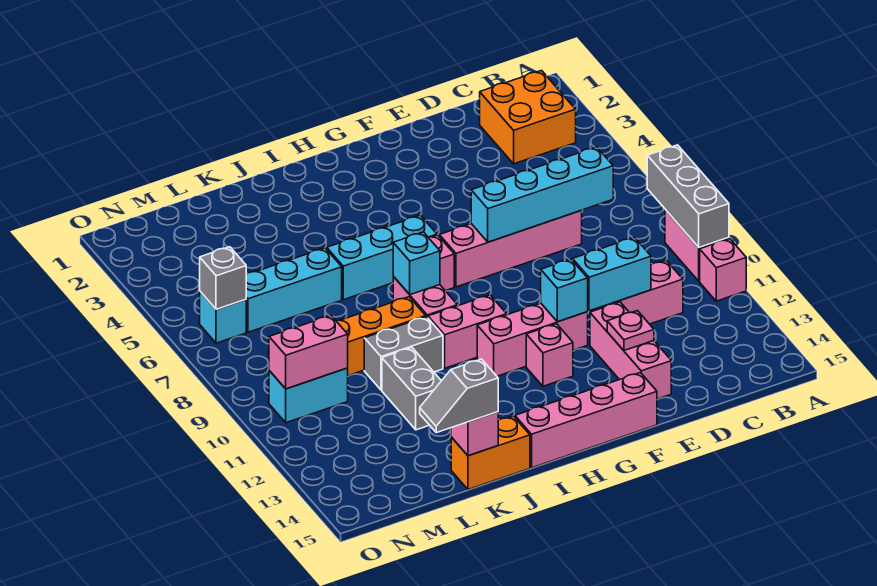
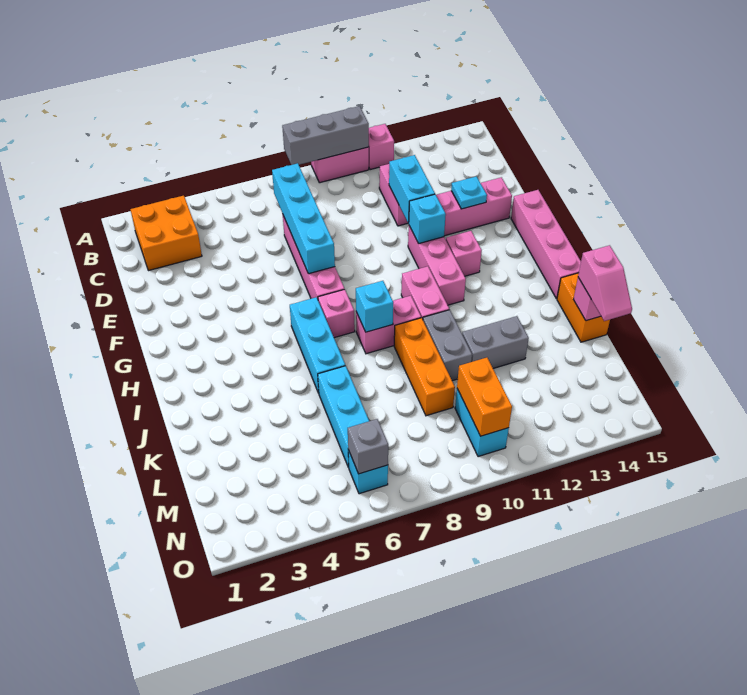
pink plate E13 level 2 -> cyan plate E13 level 2
grey slope K15:L15 level 3 top K -> pink slope K15:L15 level 3 top K
pink brick M10:N10 level 2 -> orange brick M10:N10 level 2

